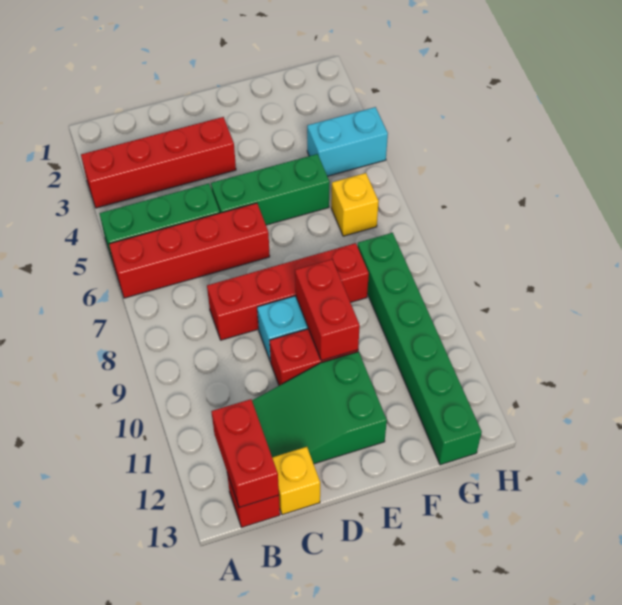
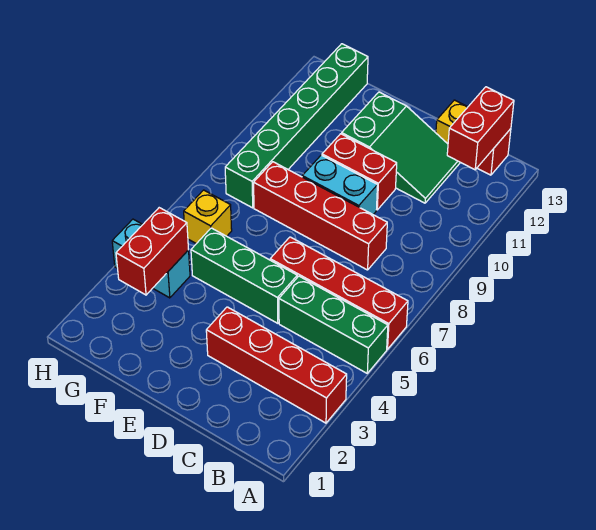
red brick E9:E10 level 2 -> red brick G3:G4 level 2

